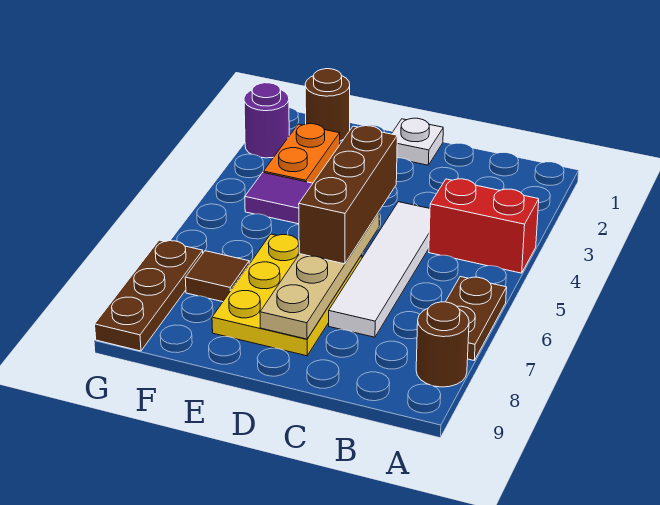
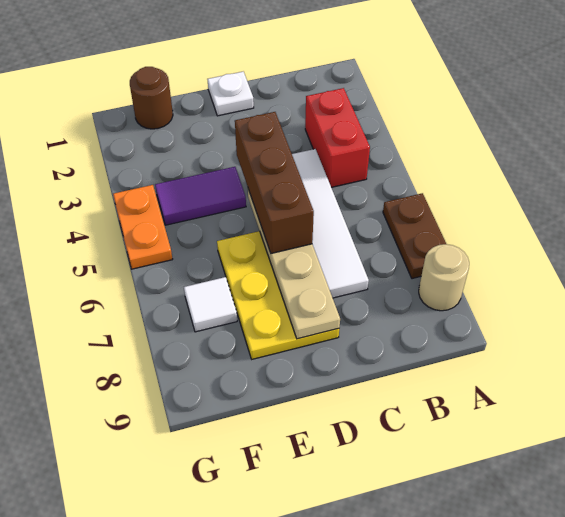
red brick A4:B4 level 1 -> red brick B3:B4 level 1
brown round brick A8 level 1 -> tan round brick A8 level 1
orange plate F2:F3 level 1 -> orange plate G4:G5 level 1
brown tile F7 level 1 -> white tile F7 level 1
purple round brick G2 level 1 -> none
brown plate G7:G9 level 1 -> none

